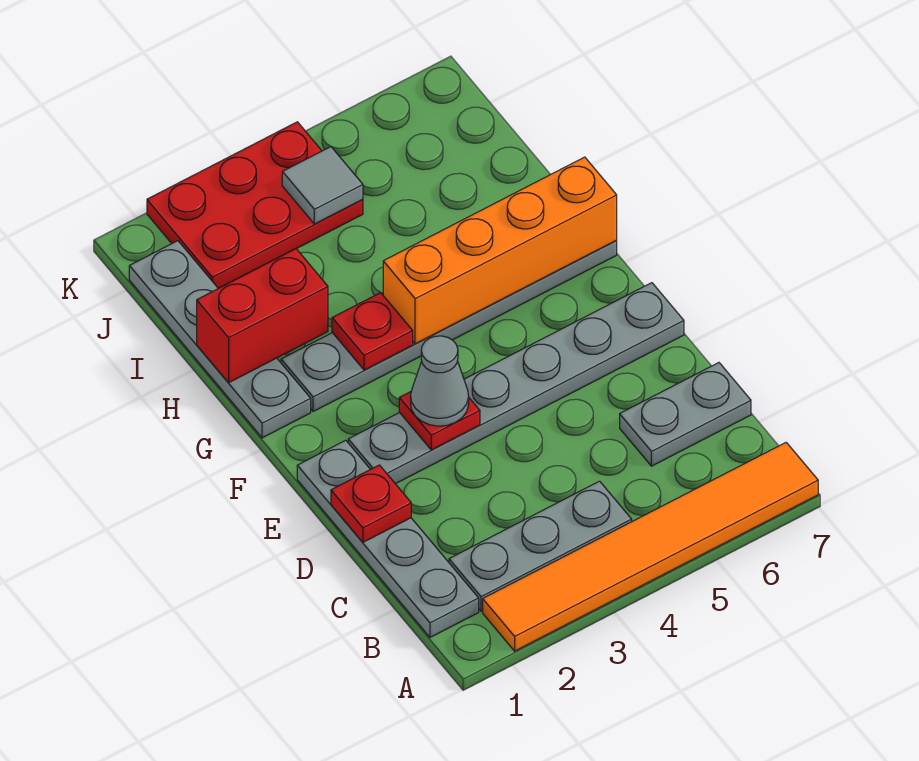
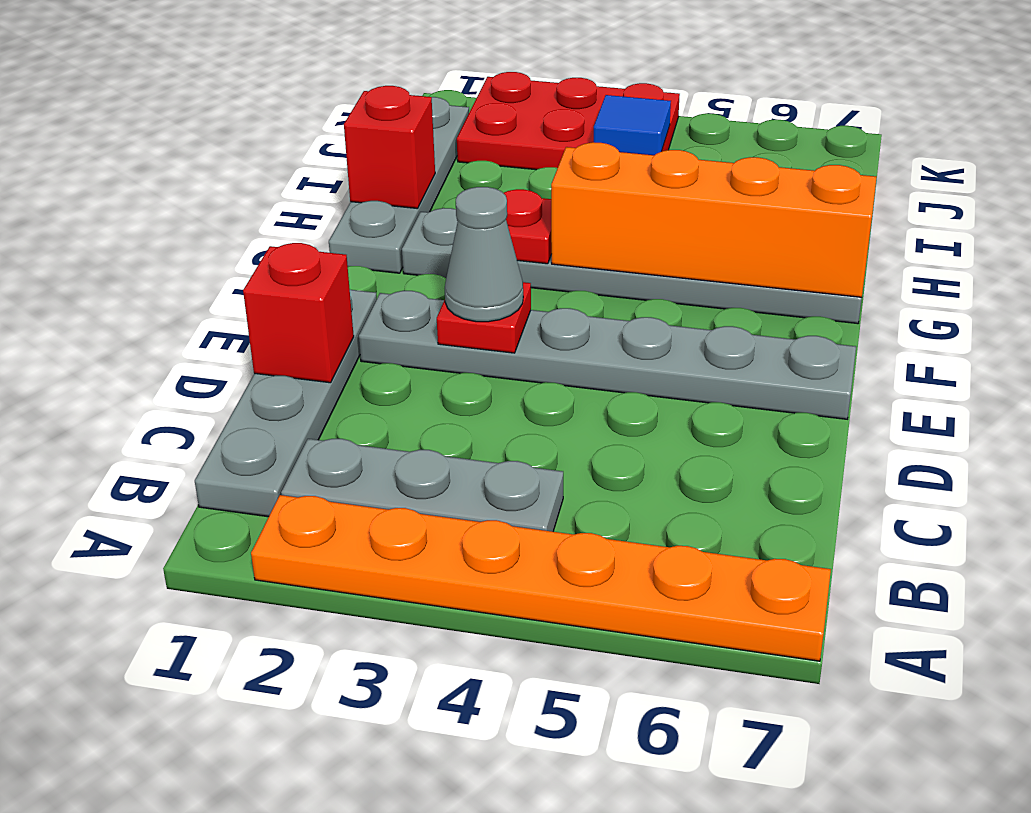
orange tile A2:A7 level 1 -> orange plate A2:A7 level 1
grey plate C6:C7 level 1 -> none
red plate D1 level 2 -> red brick D1 level 2
red brick H1:H2 level 2 -> red brick H1 level 2
grey tile J4 level 2 -> blue tile J4 level 2

